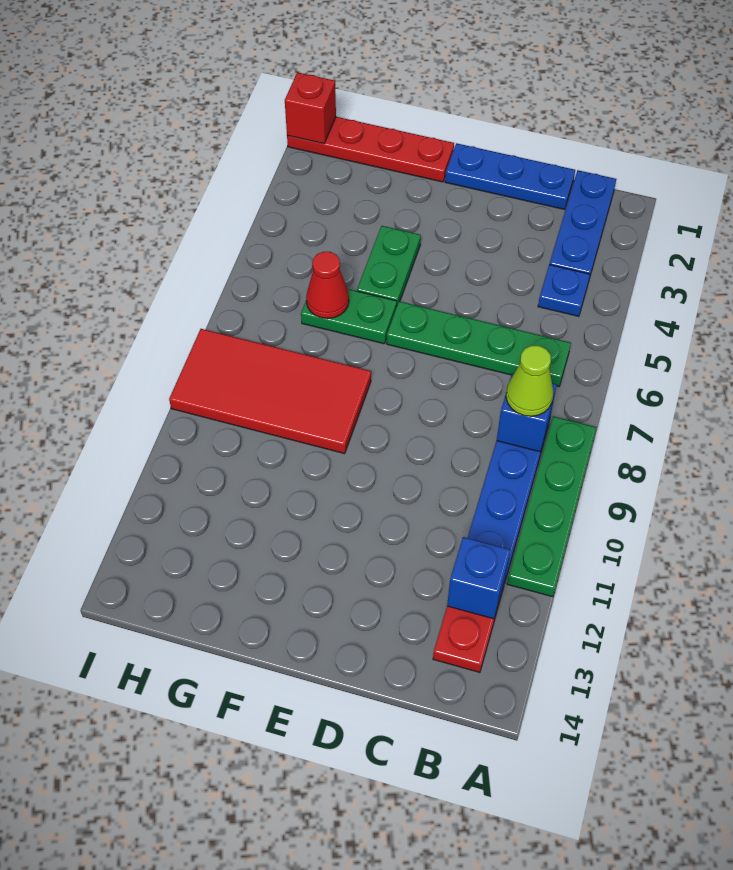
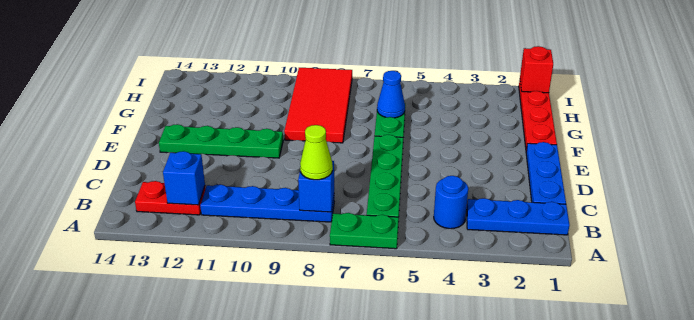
green plate A8:A11 level 1 -> green plate E10:E13 level 1
blue plate B4 level 1 -> blue round brick B4 level 1
green plate F4:F5 level 1 -> green plate A6:A7 level 1
red cone G6 level 2 -> blue cone G6 level 2

